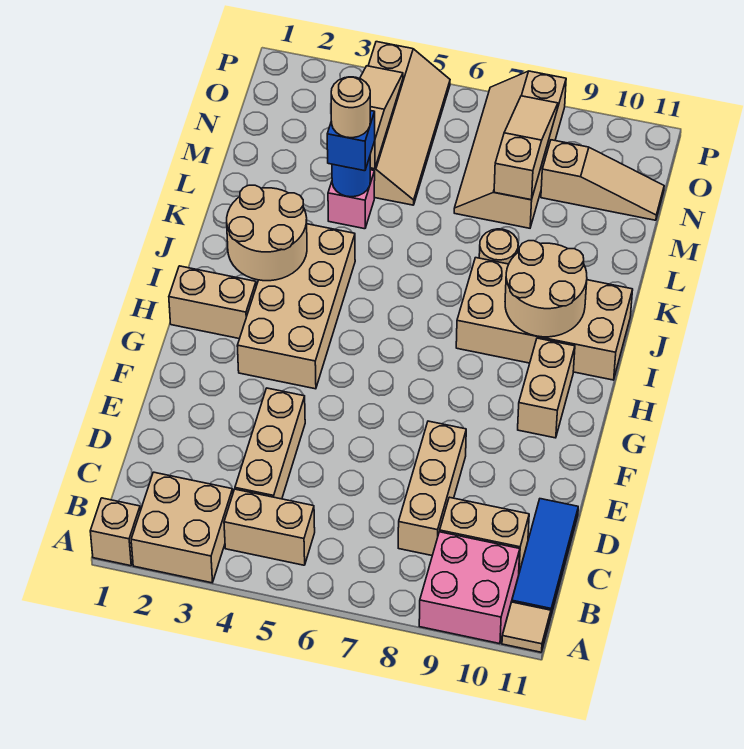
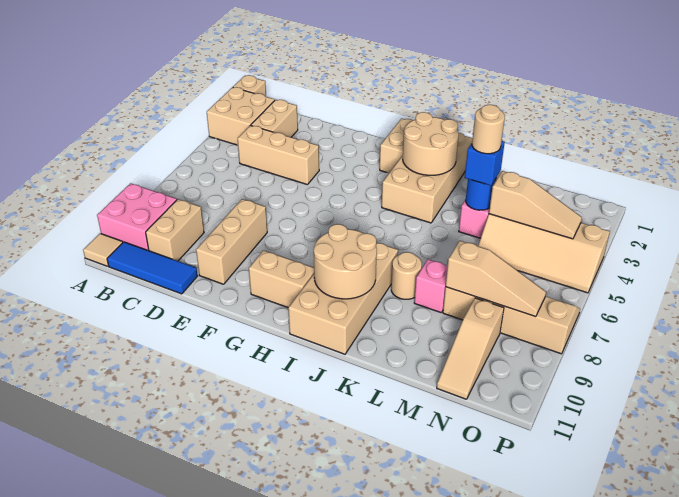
tan brick B4:B5 level 1 -> tan brick C2:C3 level 1
tan brick C8:E8 level 1 -> tan brick E8:E10 level 1
tan brick G3:J4 level 1 -> tan brick I1:J4 level 1
none -> pink brick L8 level 1

